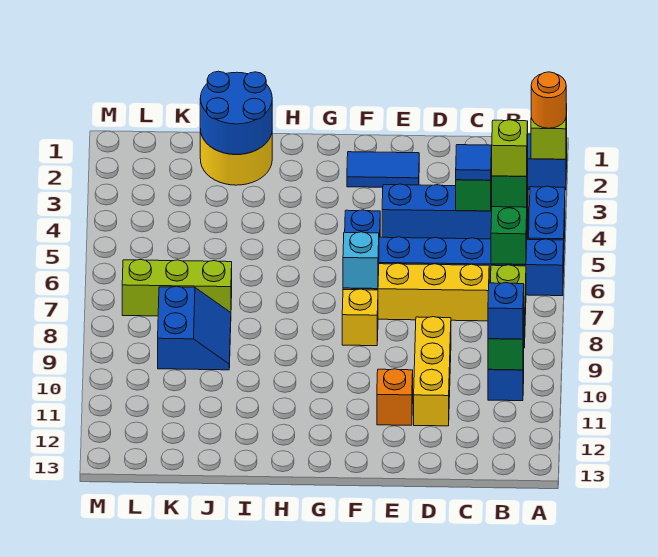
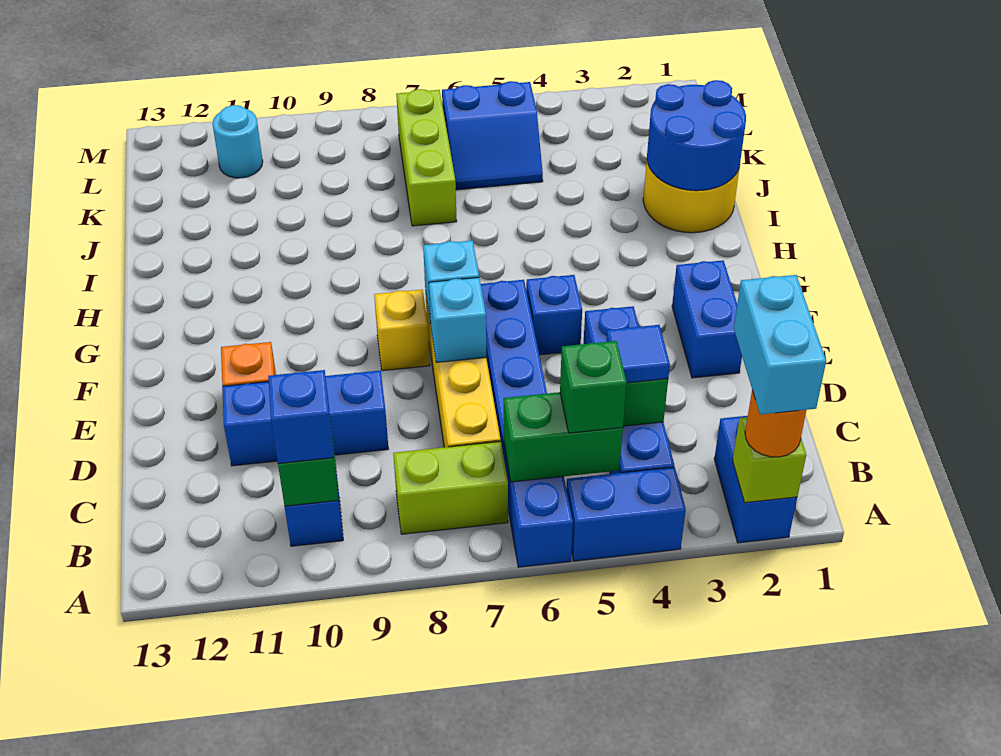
none -> cyan brick A2:B2 level 4
lime brick B5 level 4 -> none
yellow brick D9:D11 level 1 -> blue brick D9:D11 level 1
blue tile E2:F2 level 1 -> blue brick E2:F2 level 1
none -> cyan brick E7 level 2
blue slope J8:K9 level 1 top K -> blue slope K5:L6 level 1 top L
none -> cyan round brick L11 level 1

